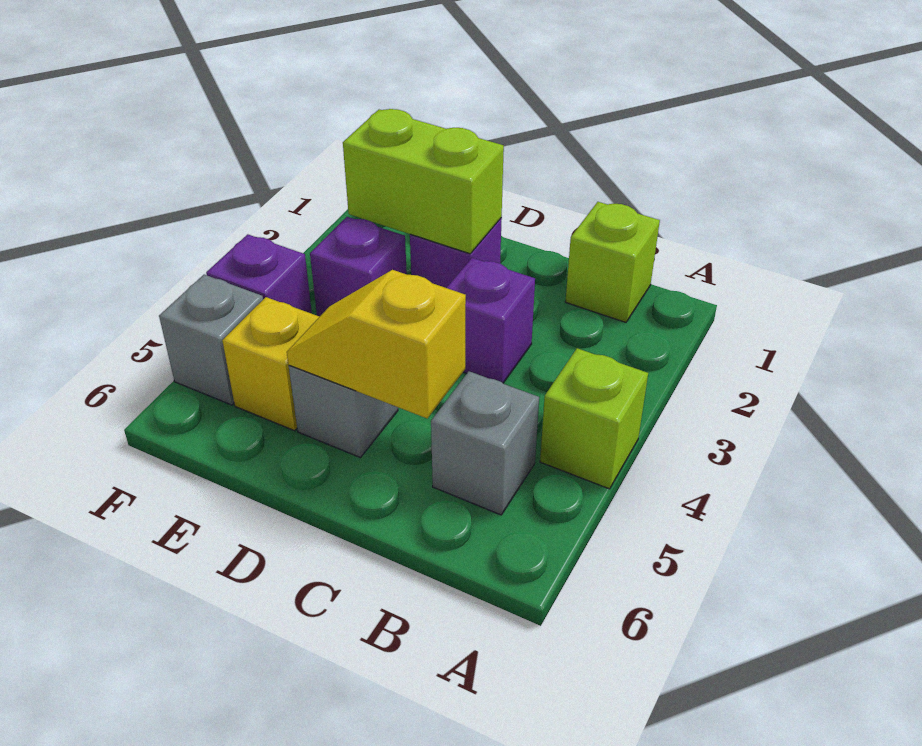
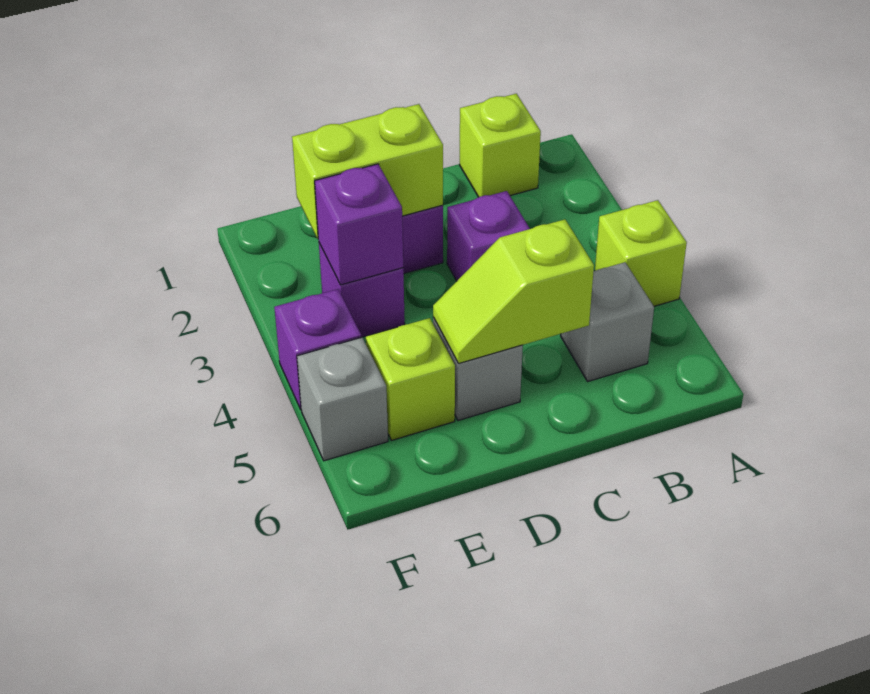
yellow slope C5:D5 level 2 top C -> lime slope C5:D5 level 2 top C
none -> purple brick E3 level 2
yellow brick E5 level 1 -> lime brick E5 level 1

